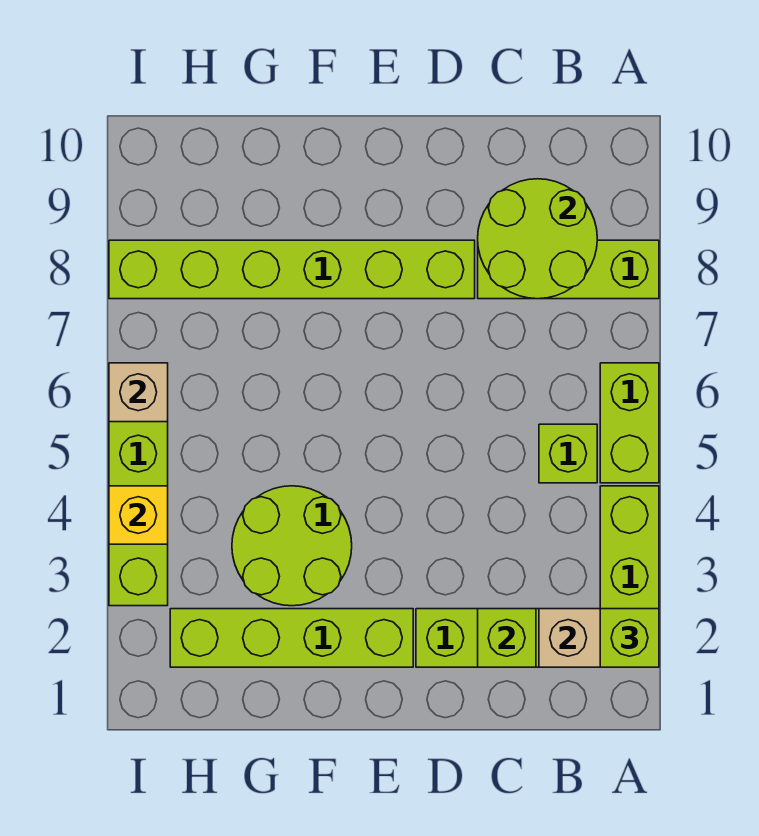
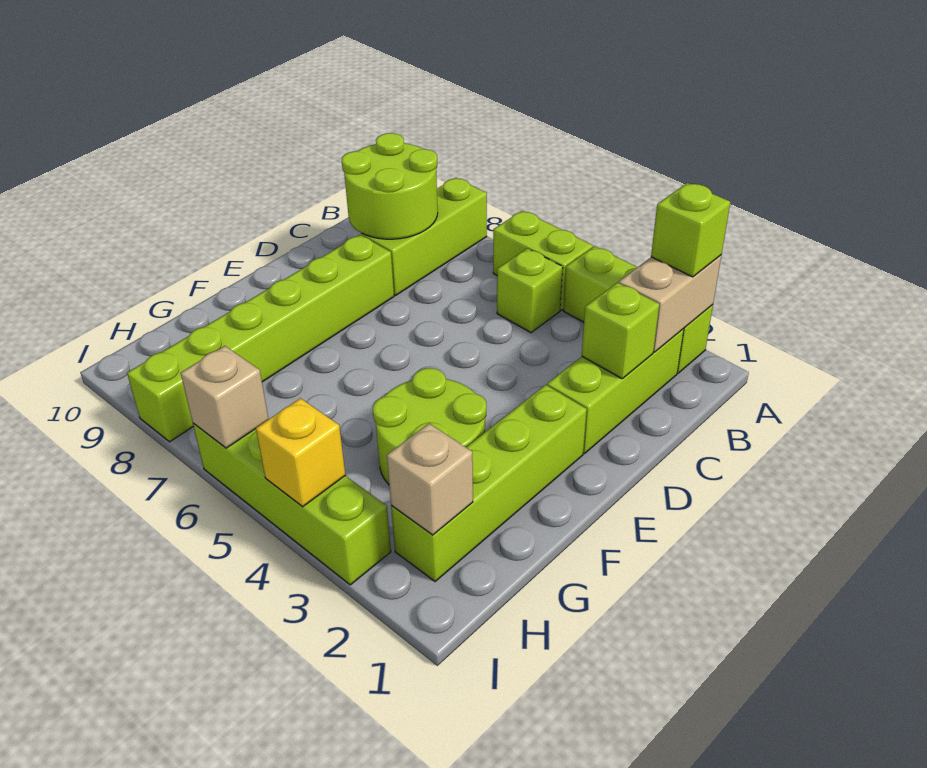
none -> tan brick H2 level 2

